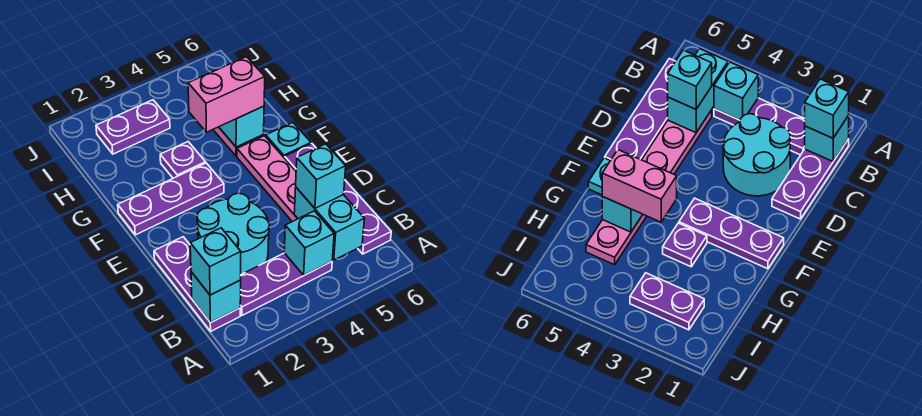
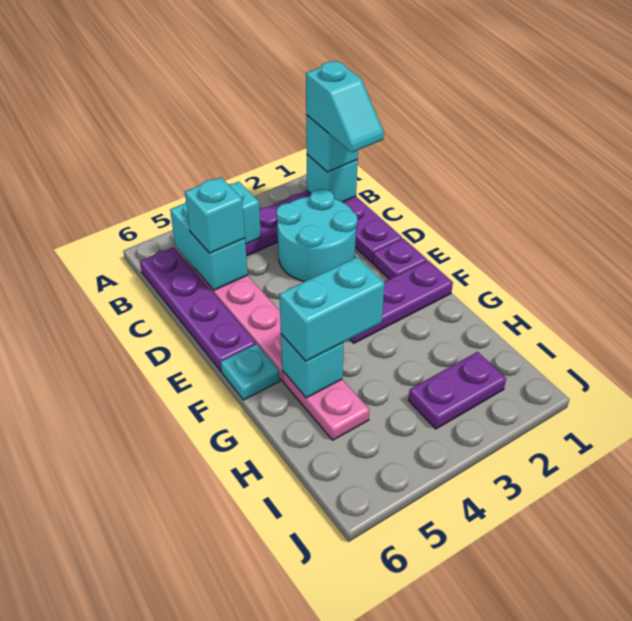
none -> cyan slope B1:C1 level 4 top B
purple plate G3 level 1 -> purple plate E1 level 1
pink brick G4:G5 level 3 -> cyan brick G4:G5 level 3

